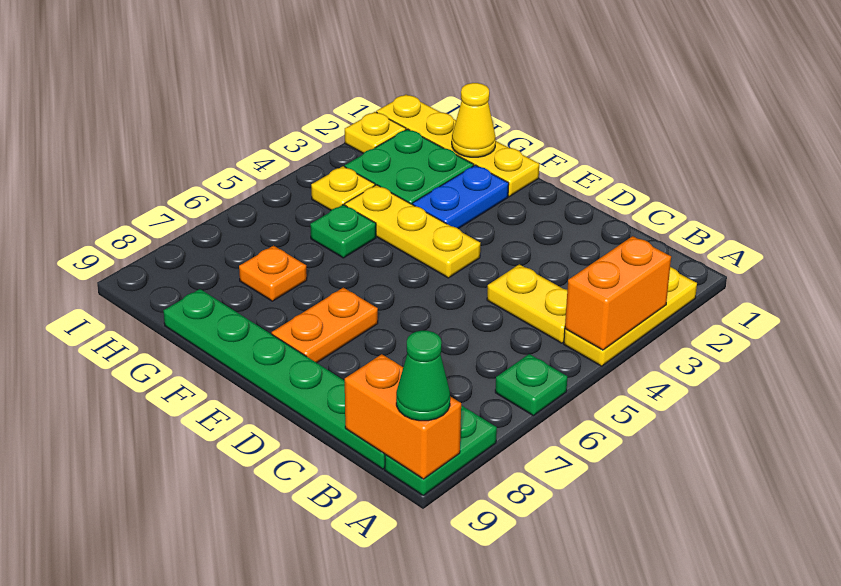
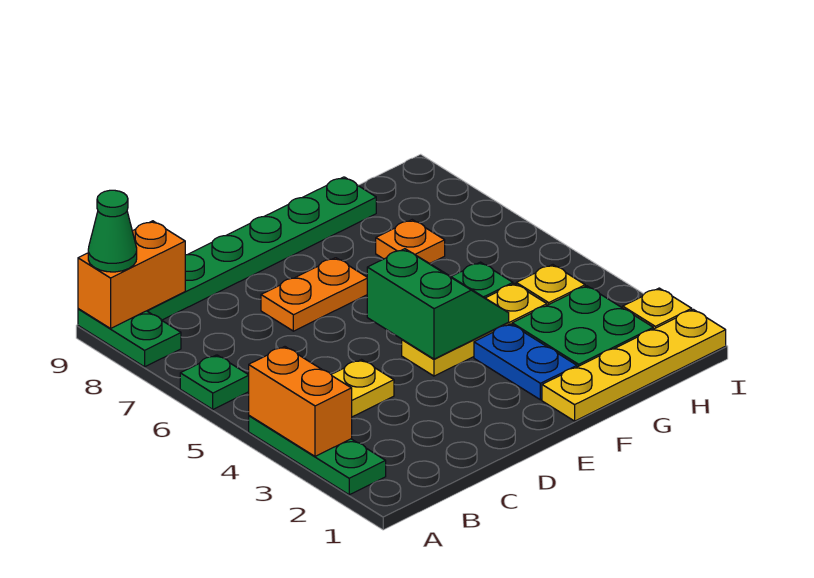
yellow plate A2:A4 level 1 -> green plate A2:A4 level 1
none -> green slope E4:F5 level 2 top E
orange plate E7:E8 level 1 -> orange plate D7:E7 level 1
yellow cone G1 level 2 -> none

